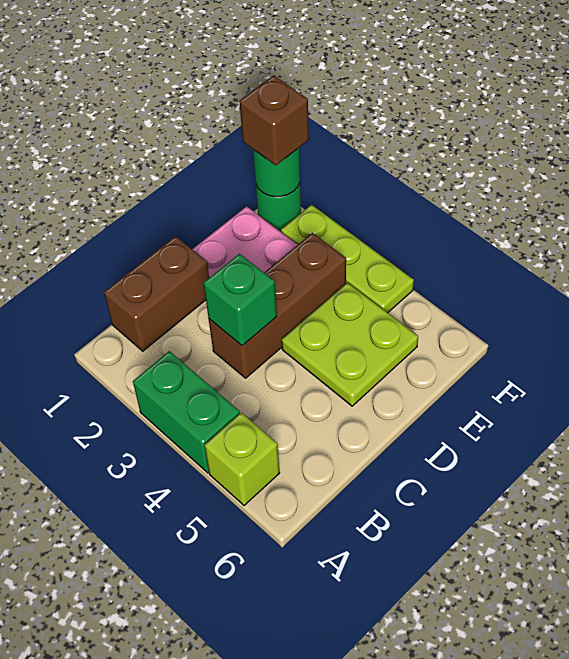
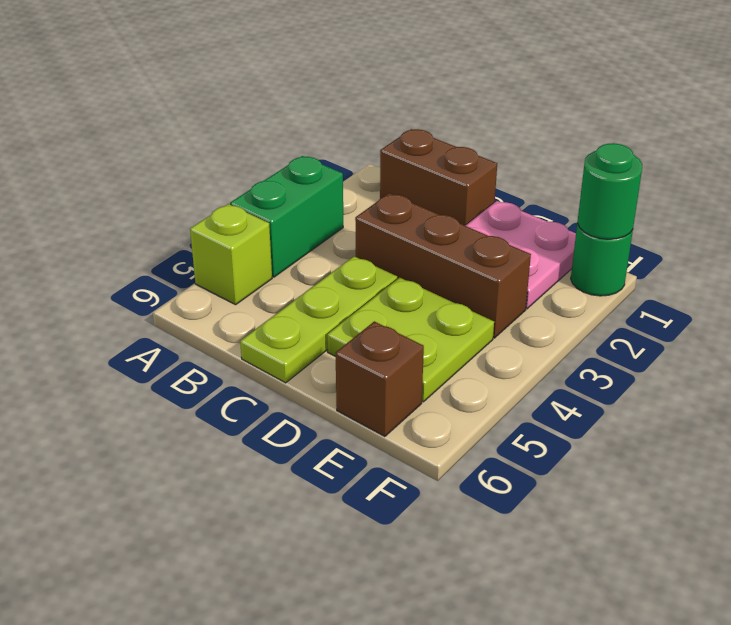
green brick C3 level 2 -> none
brown brick F1 level 3 -> brown brick E6 level 1
lime plate F2:F4 level 1 -> lime plate C4:C6 level 1

